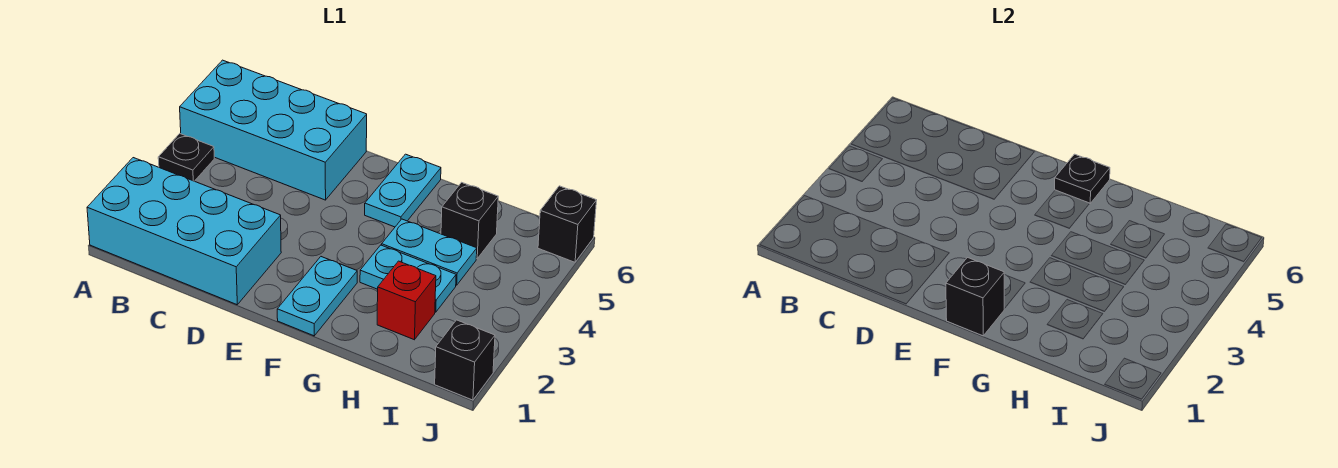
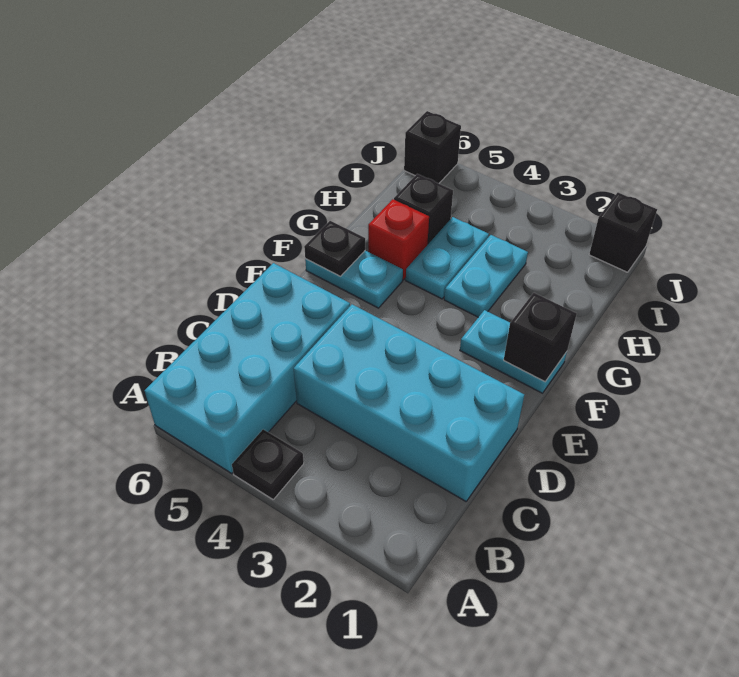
cyan brick A1:D2 level 1 -> cyan brick C1:D4 level 1
red brick H2 level 1 -> red brick G5 level 1

